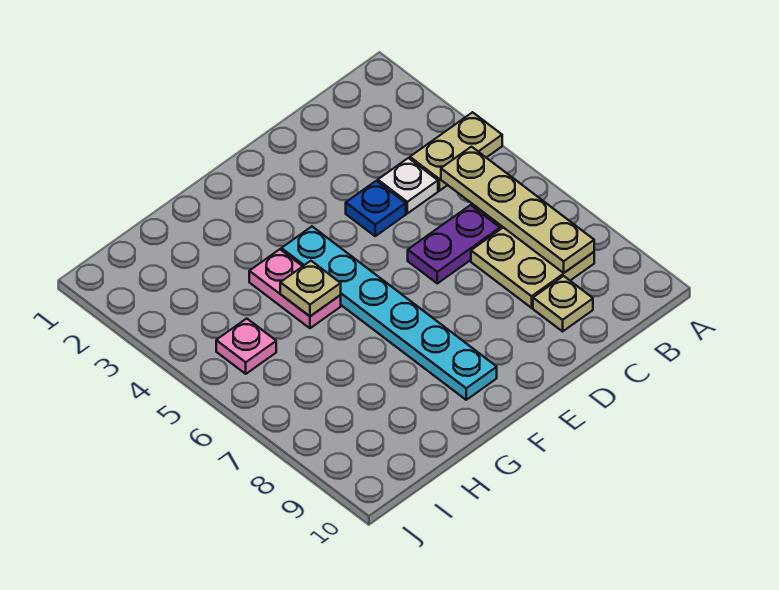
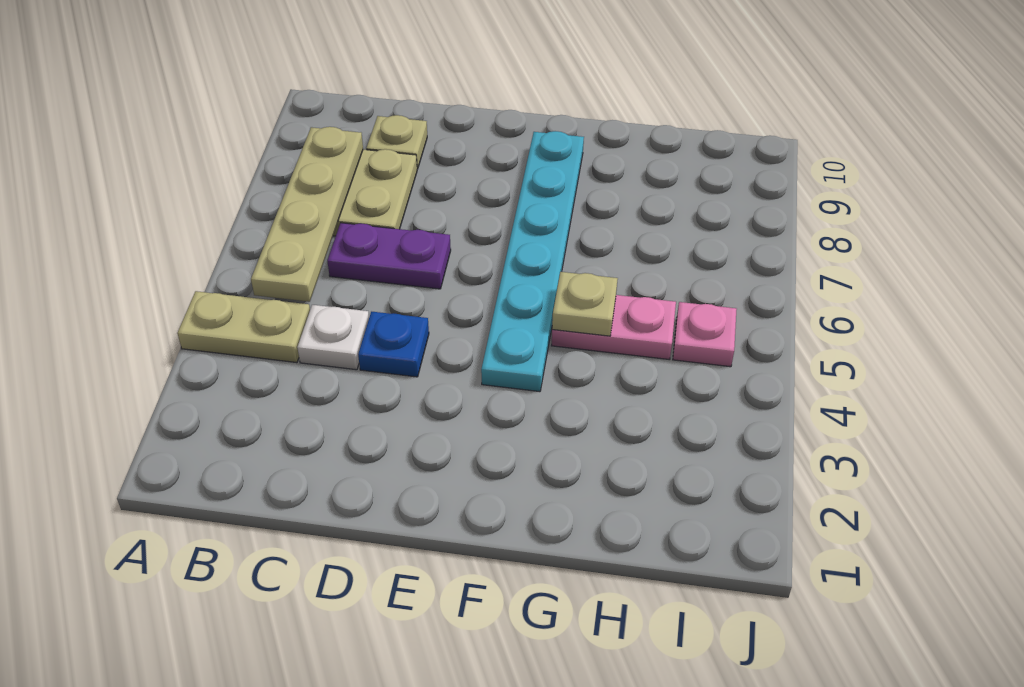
pink plate G4:G5 level 1 -> pink plate G5:H5 level 1

